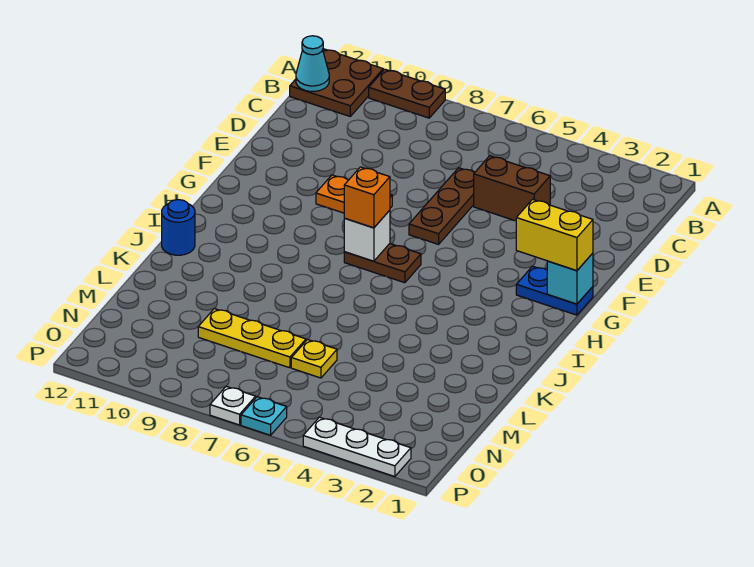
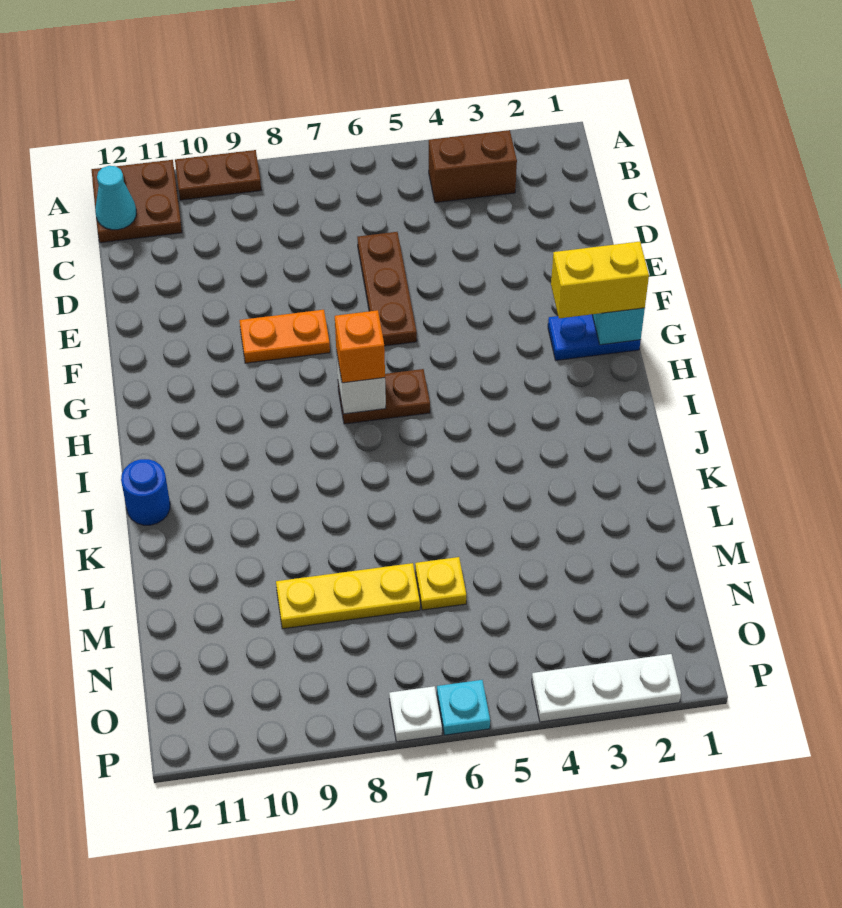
brown brick D4:D5 level 1 -> brown brick B3:B4 level 1

